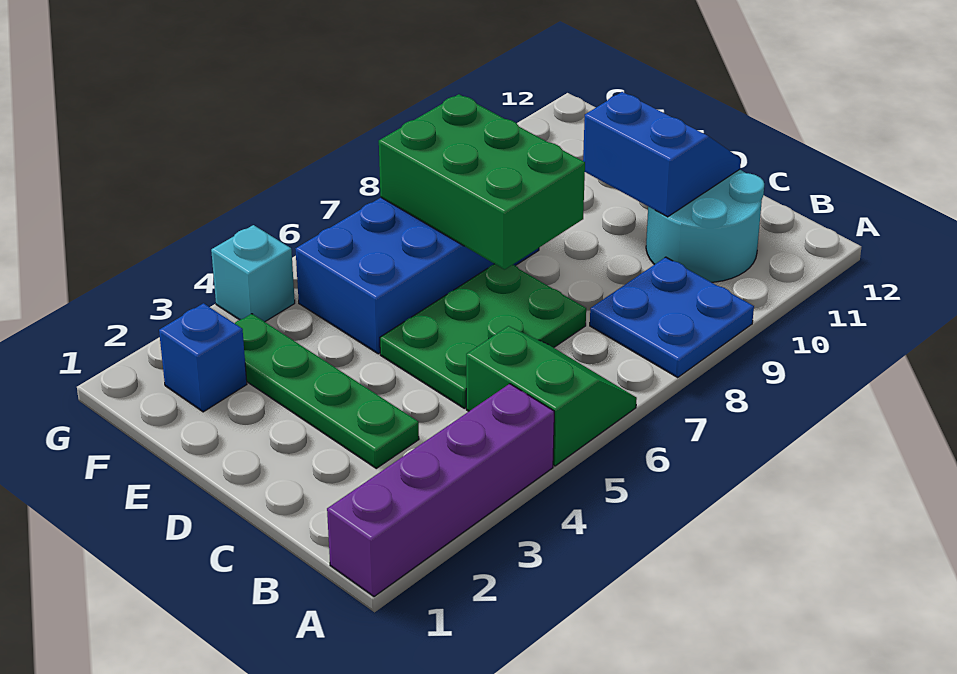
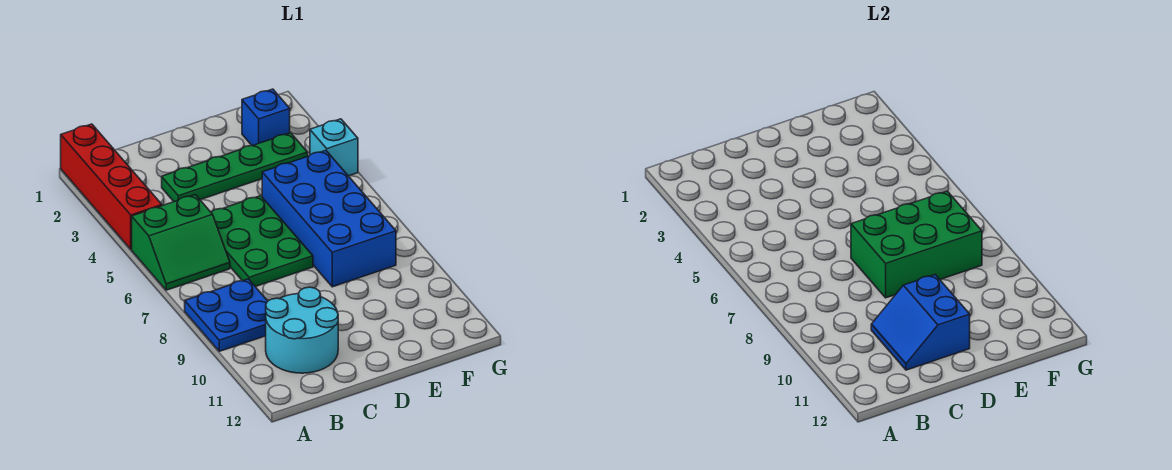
purple brick A1:A4 level 1 -> red brick A1:A4 level 1
blue slope C10:D11 level 2 top 10 -> blue slope C10:D11 level 2 top D

